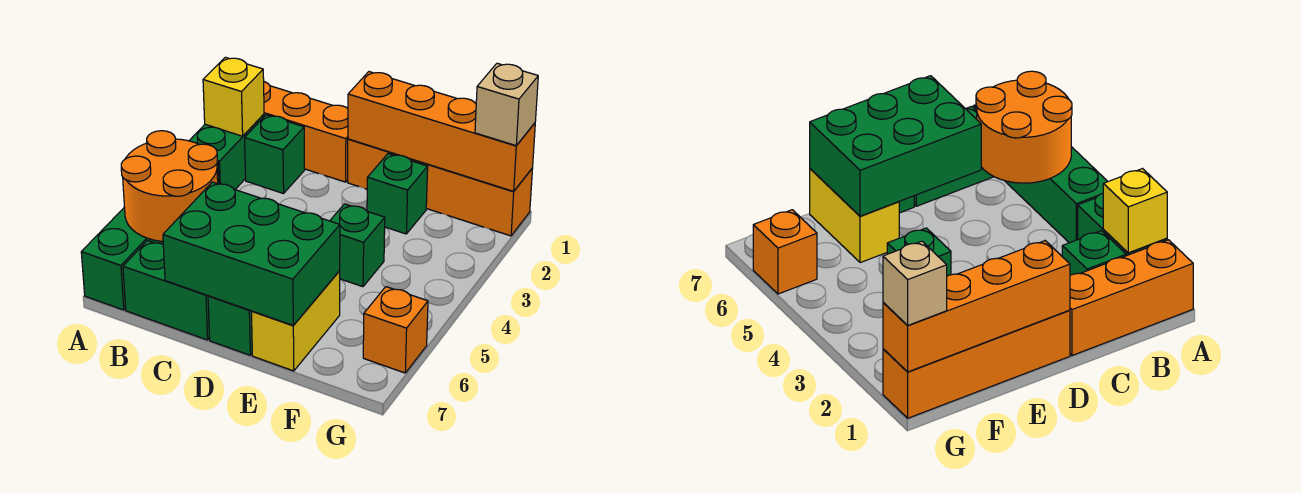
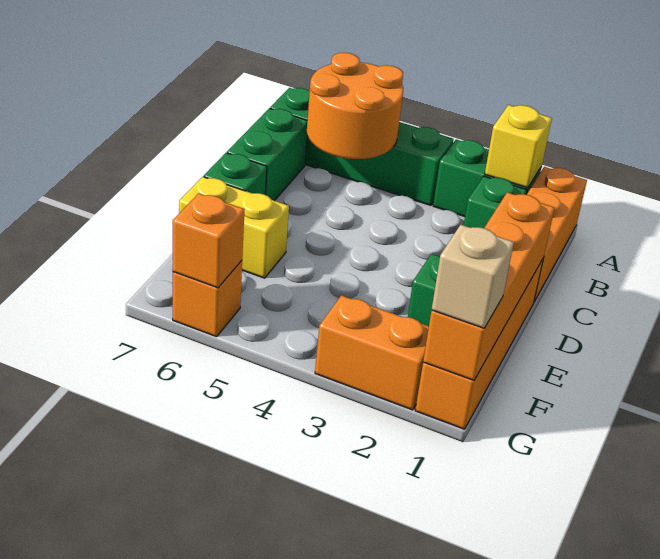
green brick C6:E7 level 2 -> none
green brick E4 level 1 -> none
none -> orange brick G2:G3 level 1
none -> orange brick G6 level 2

